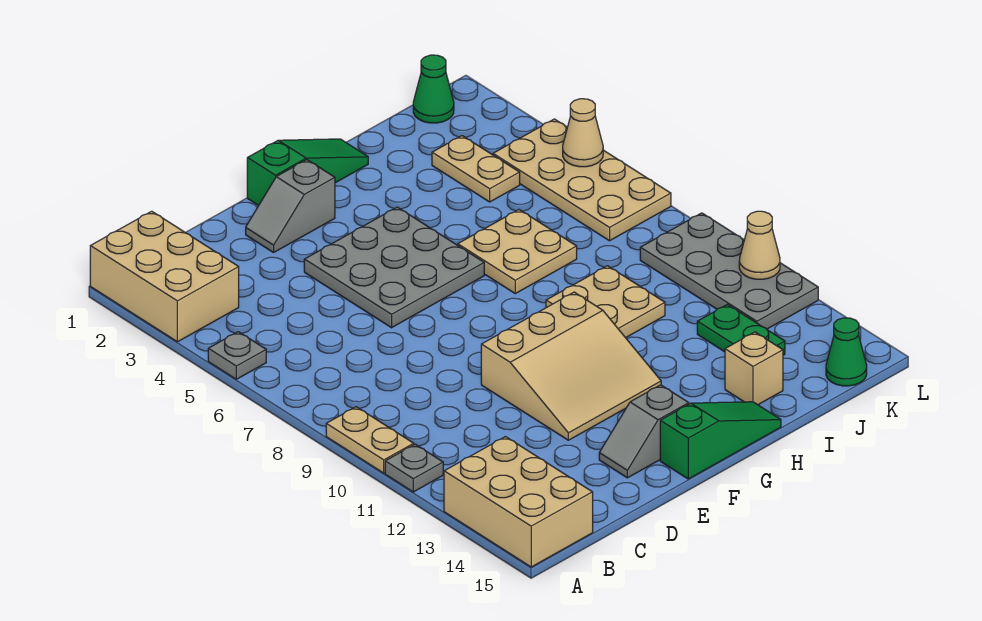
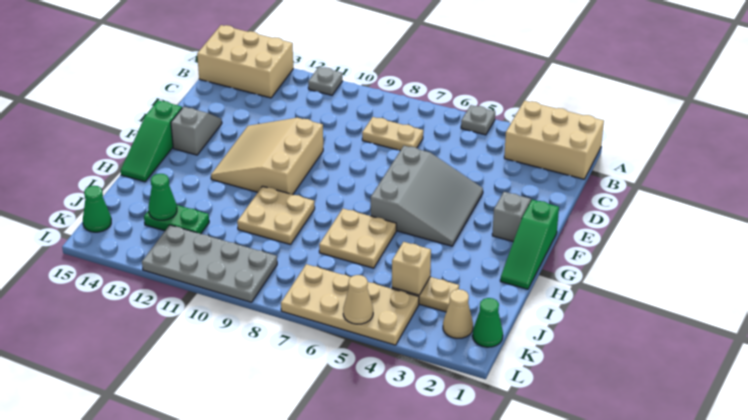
tan plate A9:A10 level 1 -> tan plate C7:C8 level 1
grey plate E4:G6 level 1 -> grey slope E4:G6 level 1 top 6
tan brick I14 level 1 -> tan brick J4 level 2
none -> green cone J13 level 2
tan cone L11 level 2 -> tan cone K2 level 1

